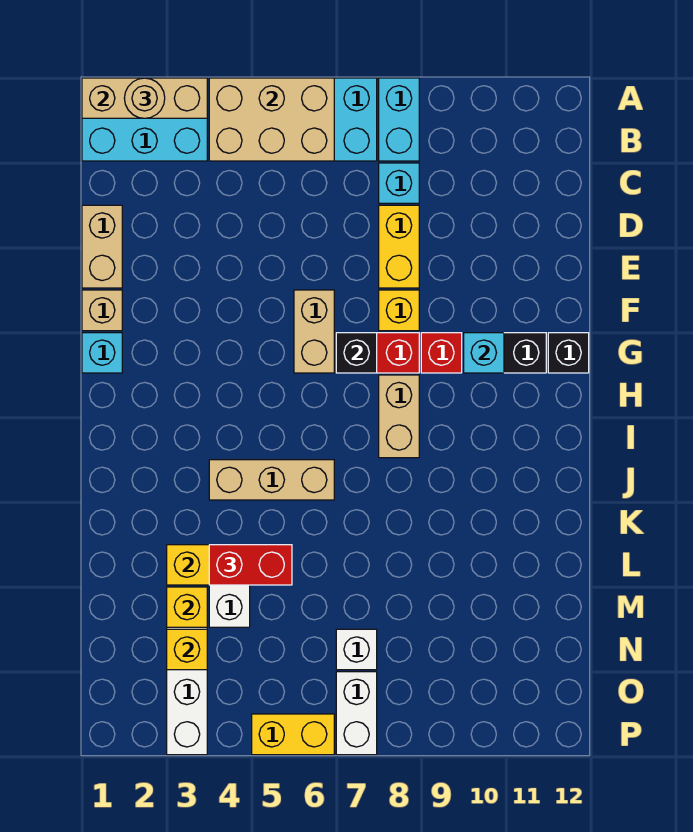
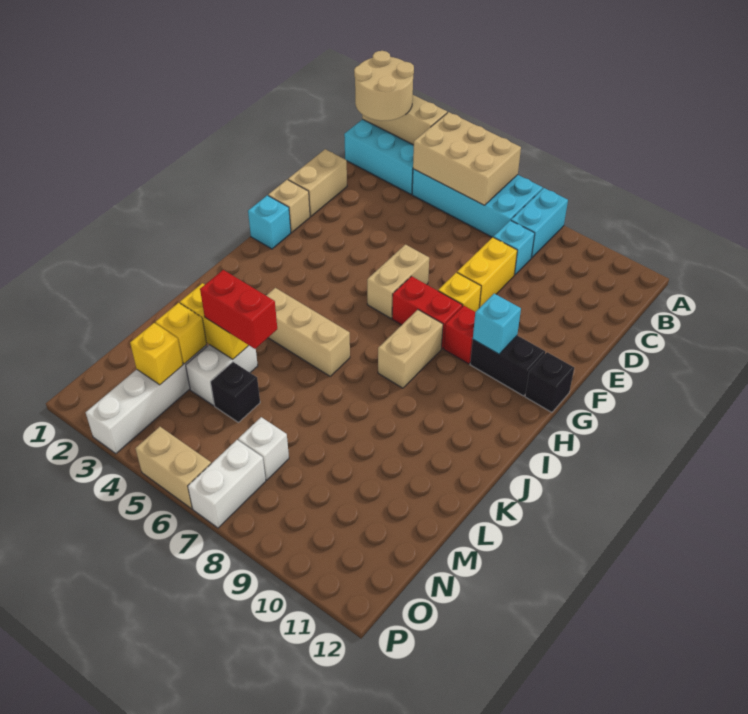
tan round brick A2 level 3 -> tan round brick A1:B2 level 3
black brick G7 level 2 -> black brick M5 level 1
yellow brick P5:P6 level 1 -> tan brick P5:P6 level 1

